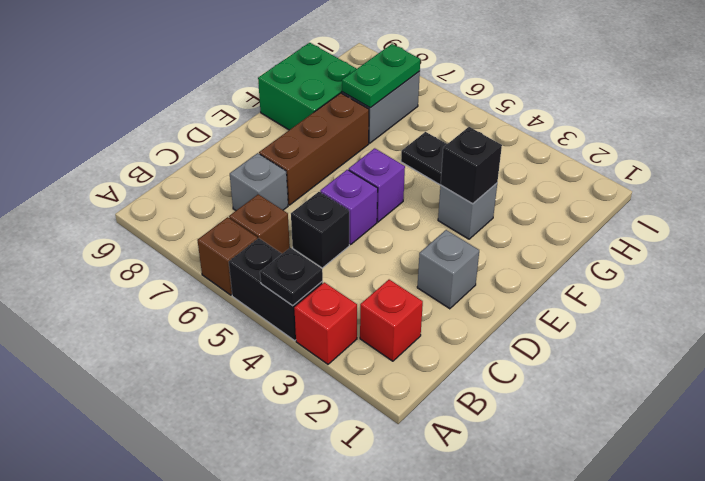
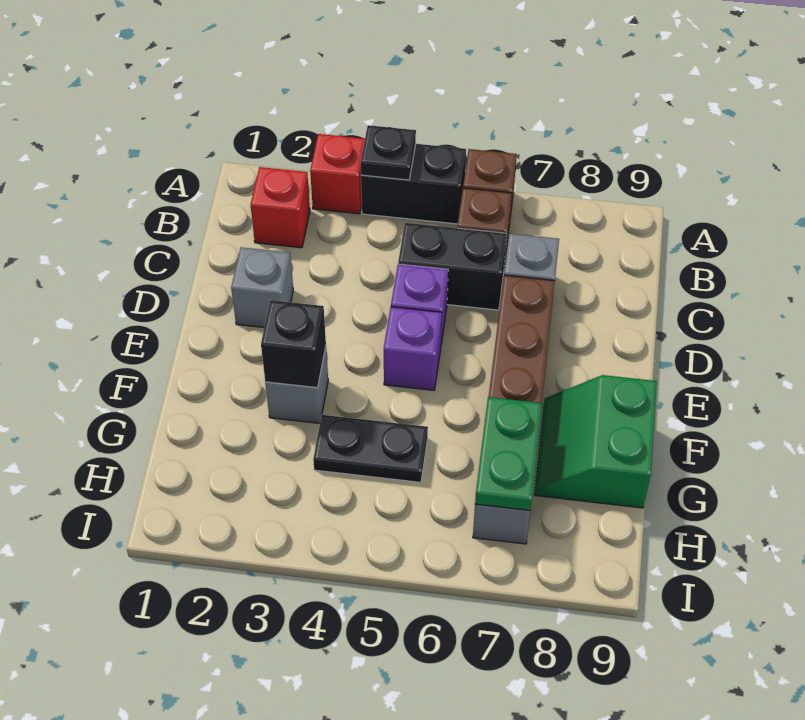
black brick C5 level 1 -> black brick C5:C6 level 1
green brick F8:G9 level 1 -> green slope F8:G9 level 1 top 9

